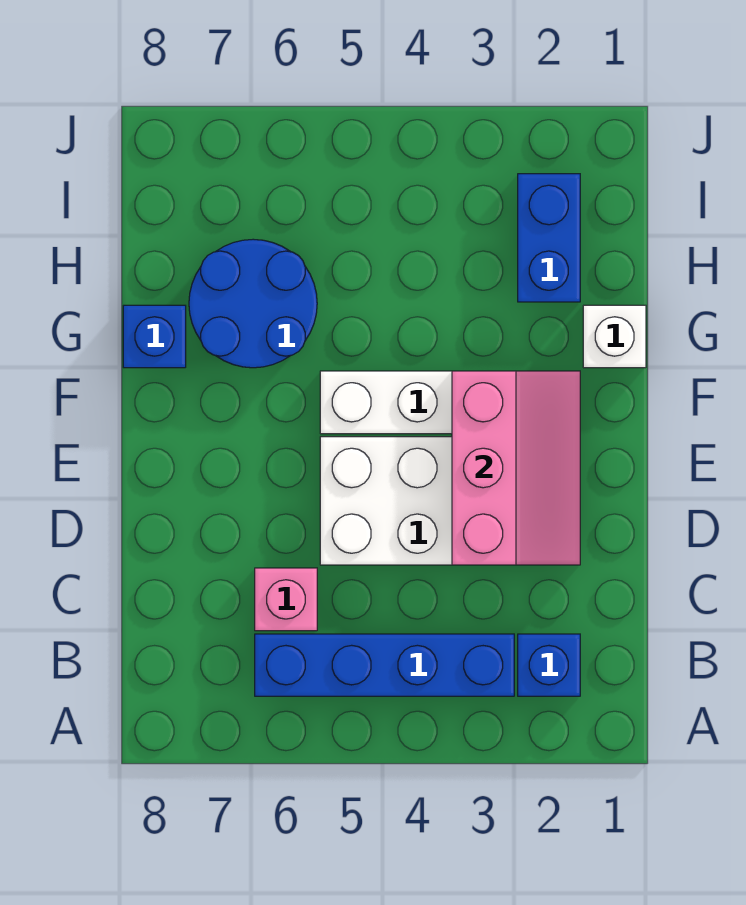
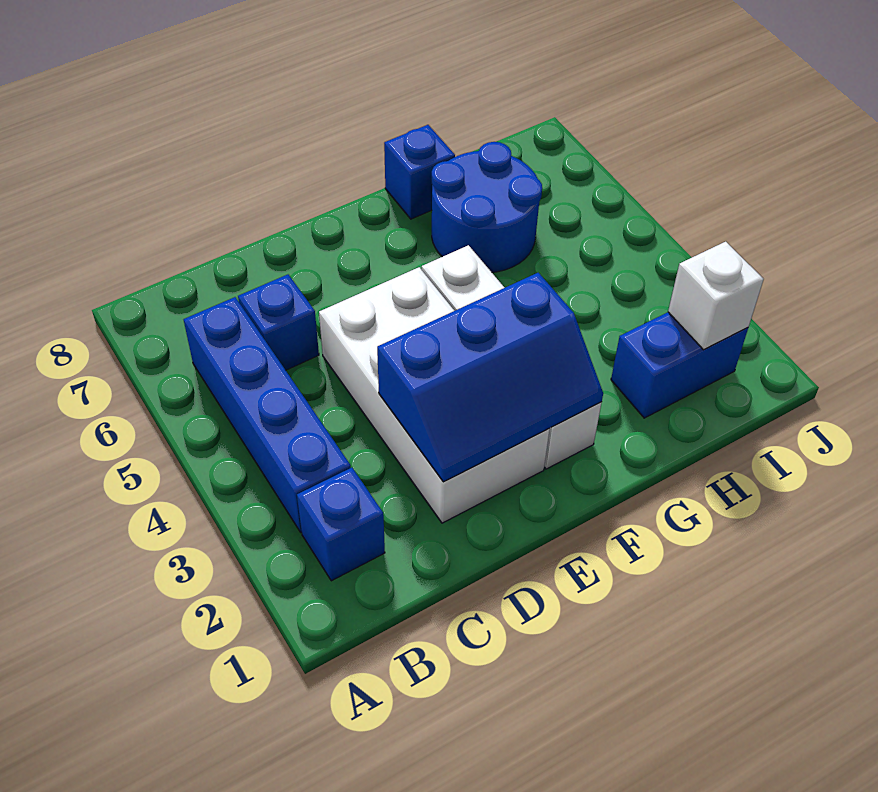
pink brick C6 level 1 -> blue brick C6 level 1
pink slope D2:F3 level 2 top 3 -> blue slope D2:F3 level 2 top 3
white brick G1 level 1 -> white brick I2 level 2

